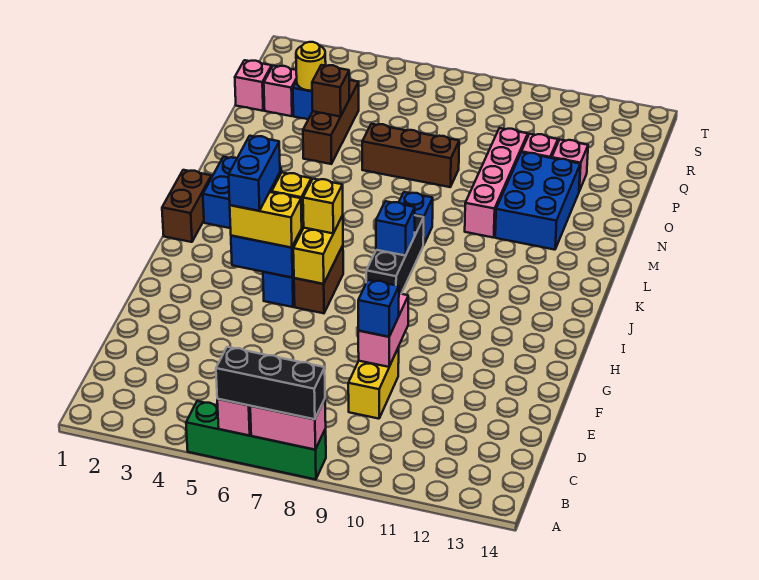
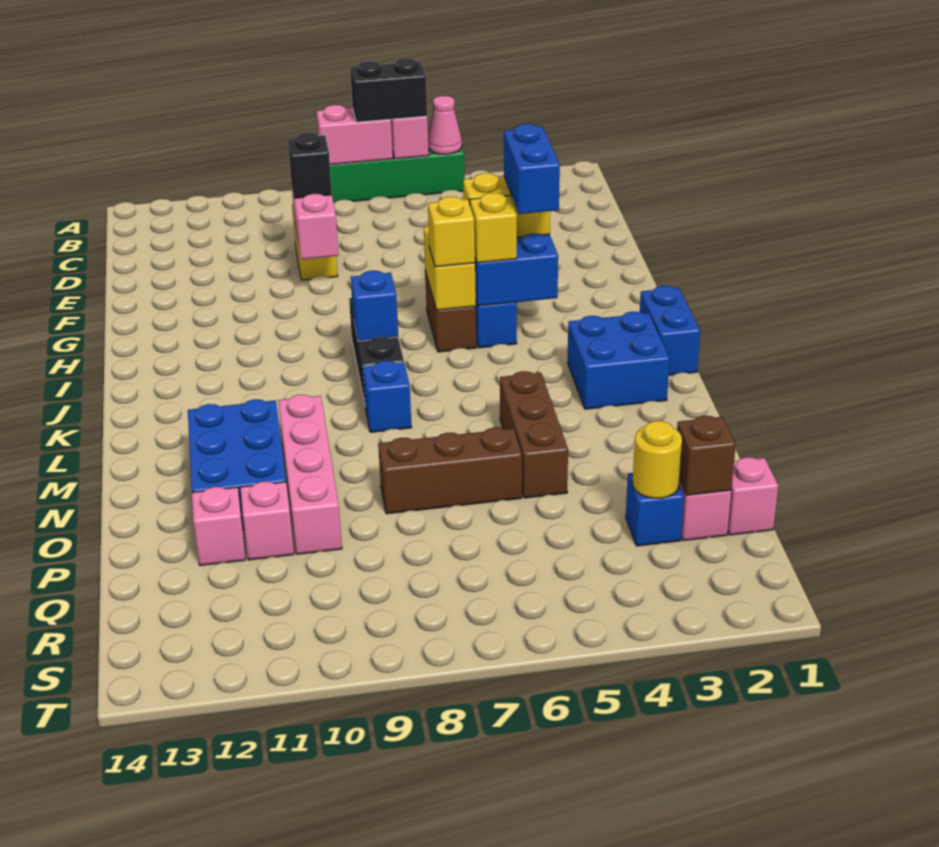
none -> pink cone A5 level 2
black brick A6:A8 level 3 -> black brick A6:A7 level 3
blue brick E9 level 3 -> black brick E9 level 3
brown brick J1:K1 level 1 -> blue brick J1:K1 level 1
brown brick O4:Q4 level 1 -> brown brick M5:O5 level 1
brown brick P4 level 2 -> brown brick Q2 level 2

